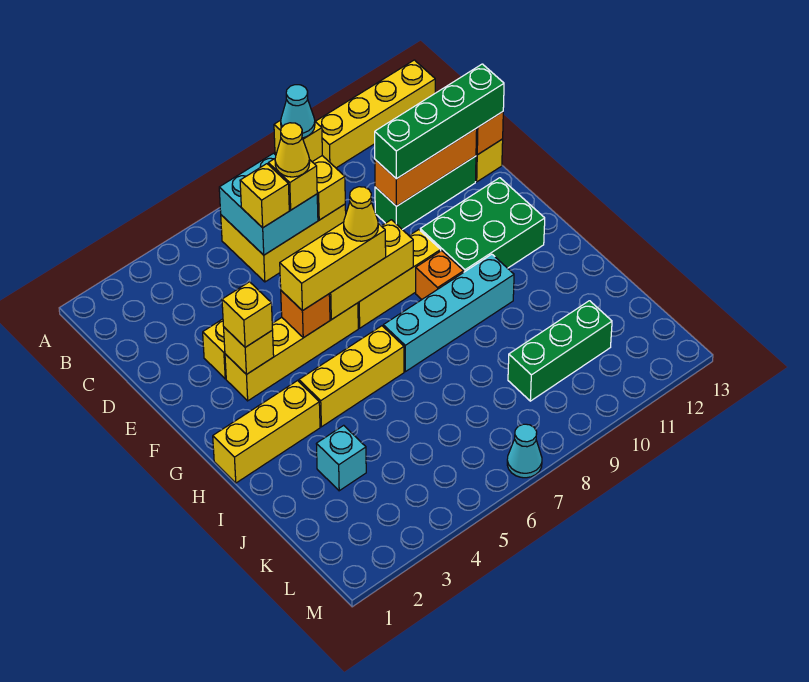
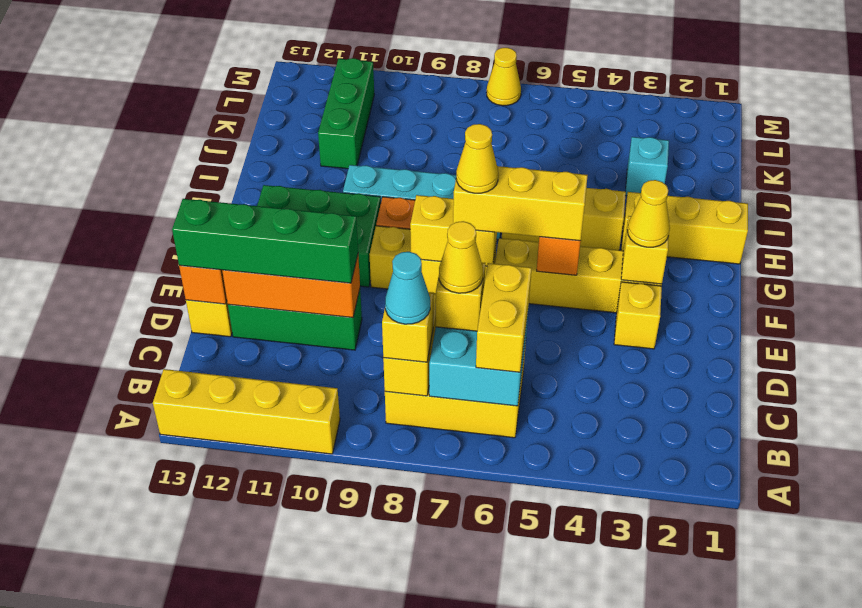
yellow brick C6 level 3 -> yellow brick B6:C6 level 3
yellow brick F3 level 3 -> yellow cone F3 level 3
yellow brick F6:F8 level 2 -> yellow brick F7:F8 level 2
green brick K9:K11 level 1 -> green brick J11:L11 level 1
cyan cone M7 level 1 -> yellow cone M7 level 1

